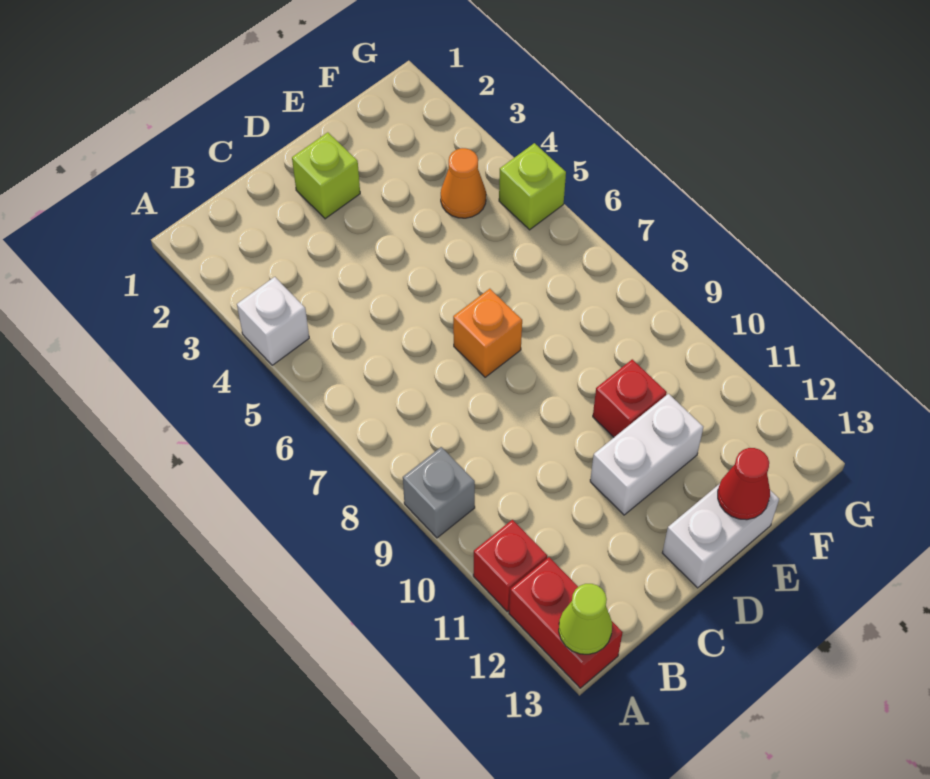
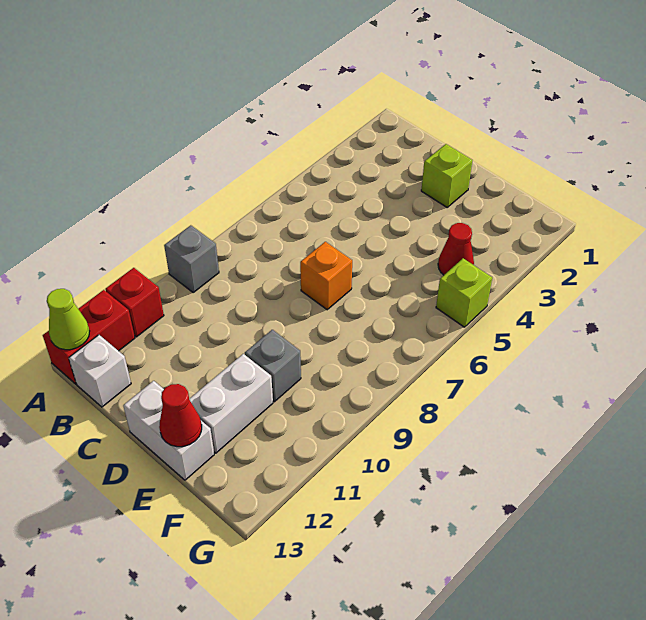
white brick A4 level 1 -> white brick B13 level 1
white brick D11:E11 level 1 -> white brick E11:E12 level 1
red brick E10 level 1 -> grey brick E10 level 1
orange cone F4 level 1 -> red cone F4 level 1

